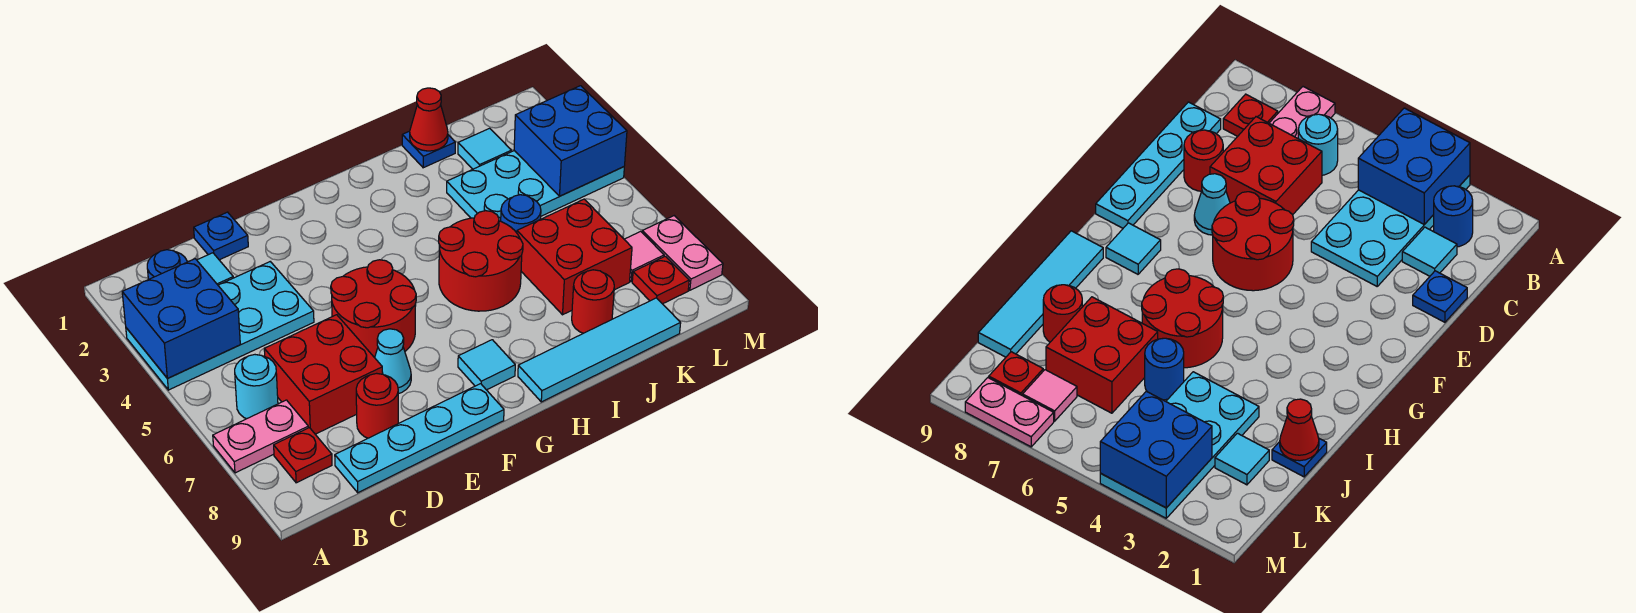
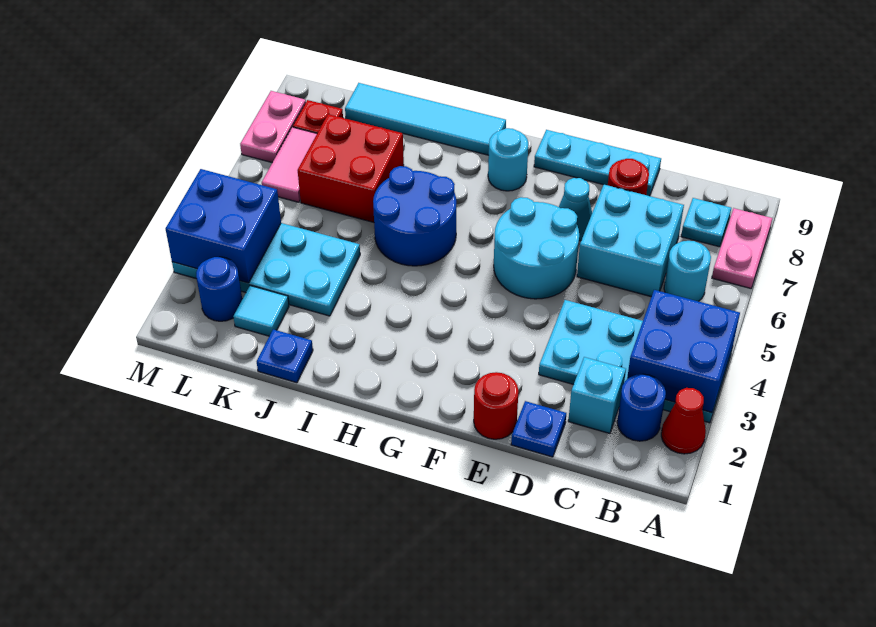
pink plate A7:B7 level 1 -> pink plate A7:A8 level 1
red plate B8 level 1 -> cyan plate B8 level 1
cyan tile C2 level 1 -> cyan brick C2 level 1
red brick C6:D7 level 1 -> cyan brick C6:D7 level 1
cyan plate C9:F9 level 1 -> cyan plate D9:F9 level 1
red round brick E5:F6 level 1 -> cyan round brick E5:F6 level 1
cyan tile G8 level 1 -> cyan round brick G8 level 1
red round brick H5:I6 level 1 -> blue round brick H5:I6 level 1
red cone J1 level 2 -> red cone A2 level 1
blue round brick J5 level 1 -> blue round brick L2 level 1
red round brick J8 level 1 -> red round brick E1 level 1
pink tile L7 level 1 -> pink tile L6:L7 level 1

